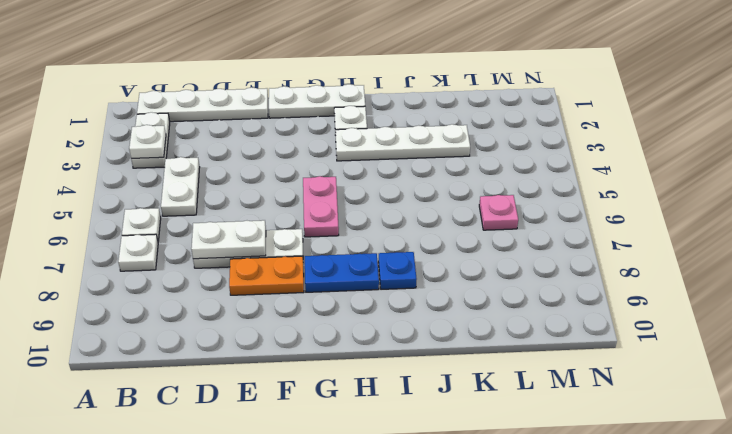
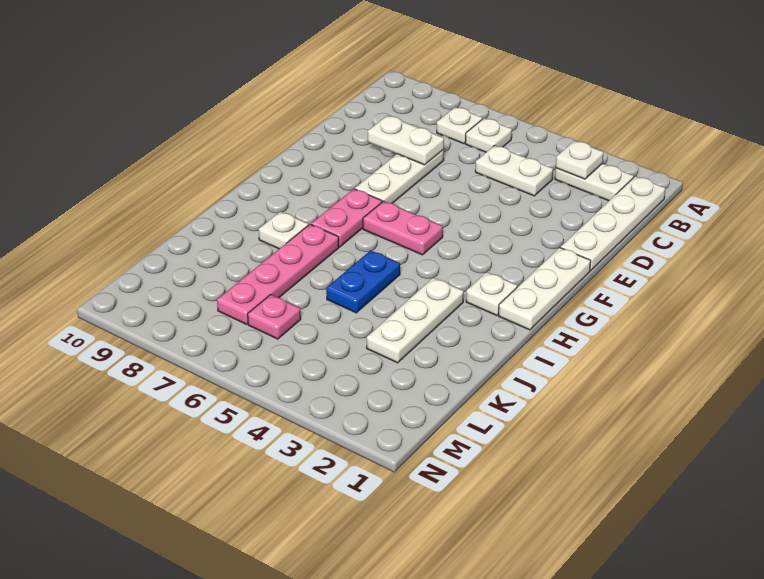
white plate D7:E7 level 2 -> white plate D7:D8 level 2
orange plate E8:F8 level 1 -> none
none -> pink plate G7:H7 level 1
blue plate G8:H8 level 1 -> blue plate I5:J5 level 1
white plate H3:K3 level 1 -> white plate I3:K3 level 1
none -> pink plate I7:L7 level 1
blue plate I8 level 1 -> white plate I8 level 1

